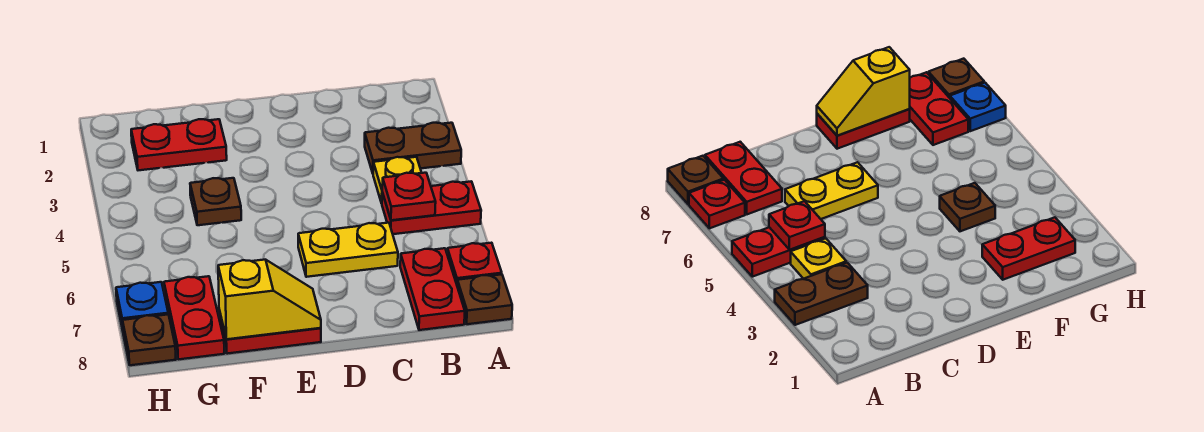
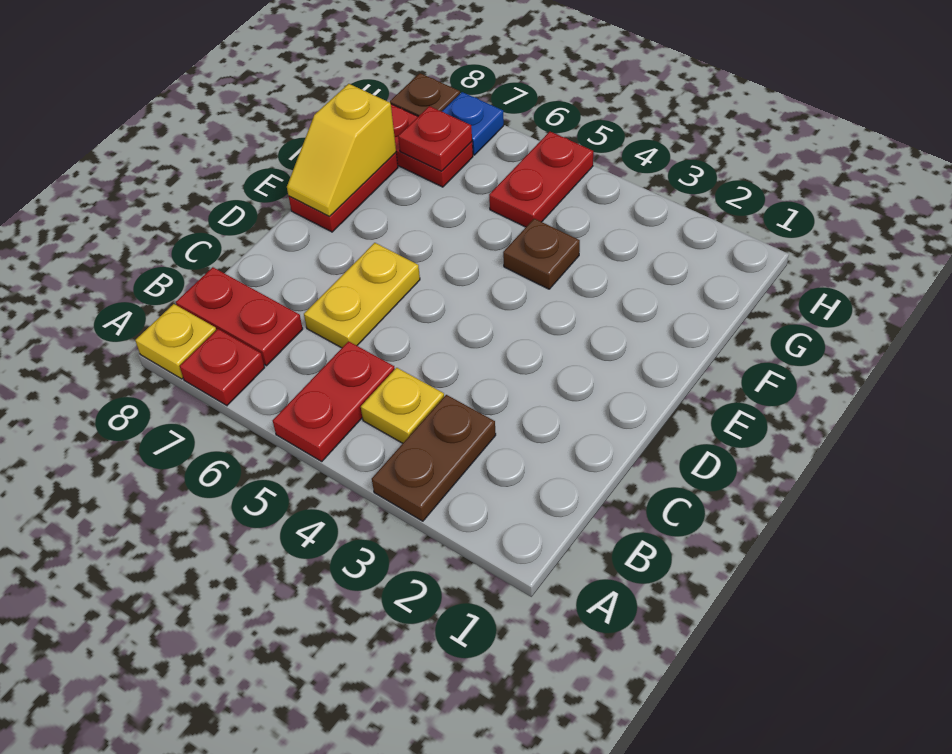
brown plate A8 level 1 -> yellow plate A8 level 1
red plate B5 level 2 -> red plate G7 level 2
red plate F2:G2 level 1 -> red plate G5:H5 level 1

